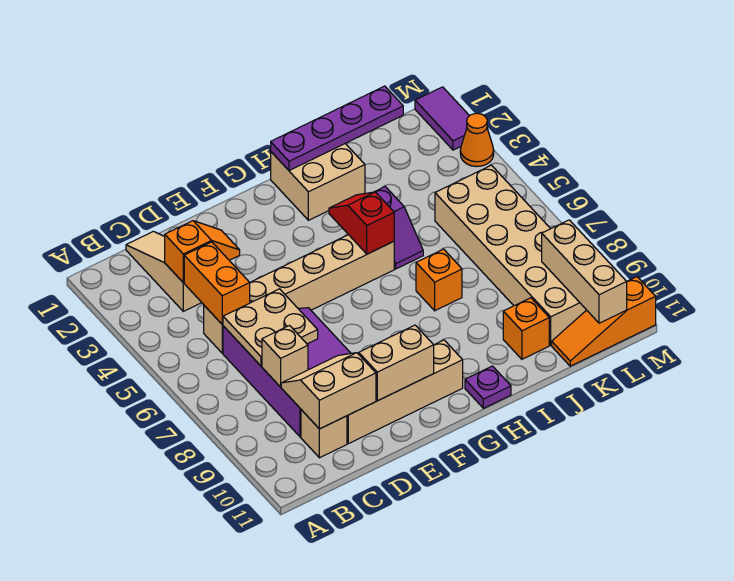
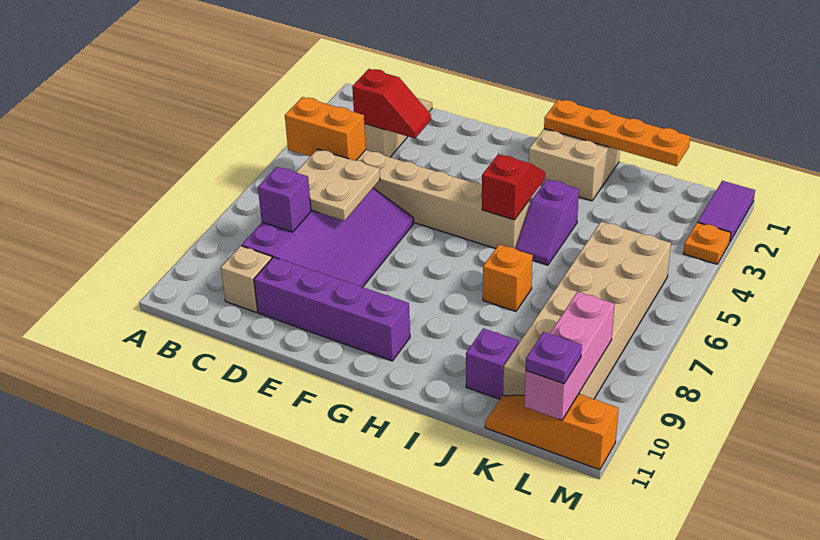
orange slope C3:D3 level 2 top C -> red slope C3:D3 level 2 top C
orange brick C4:C5 level 2 -> orange brick B5:C5 level 2
tan brick C8 level 2 -> purple brick C8 level 2
tan slope C9:D10 level 2 top 10 -> none
tan brick D10:G10 level 1 -> purple brick D10:G10 level 1
tan brick E10:F10 level 2 -> none
purple plate H1:K1 level 2 -> orange plate H1:K1 level 2
purple plate H11 level 1 -> purple plate L11 level 3
orange brick J10 level 1 -> purple brick J10 level 1
tan brick L9:L11 level 2 -> pink brick L9:L11 level 2
orange cone M3 level 1 -> orange plate M3 level 1

